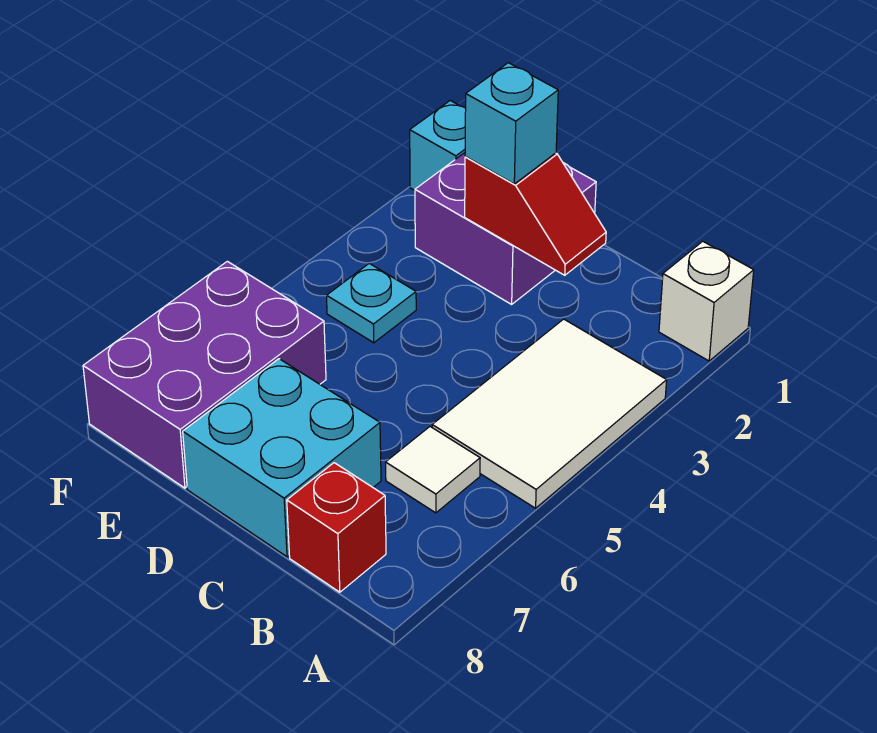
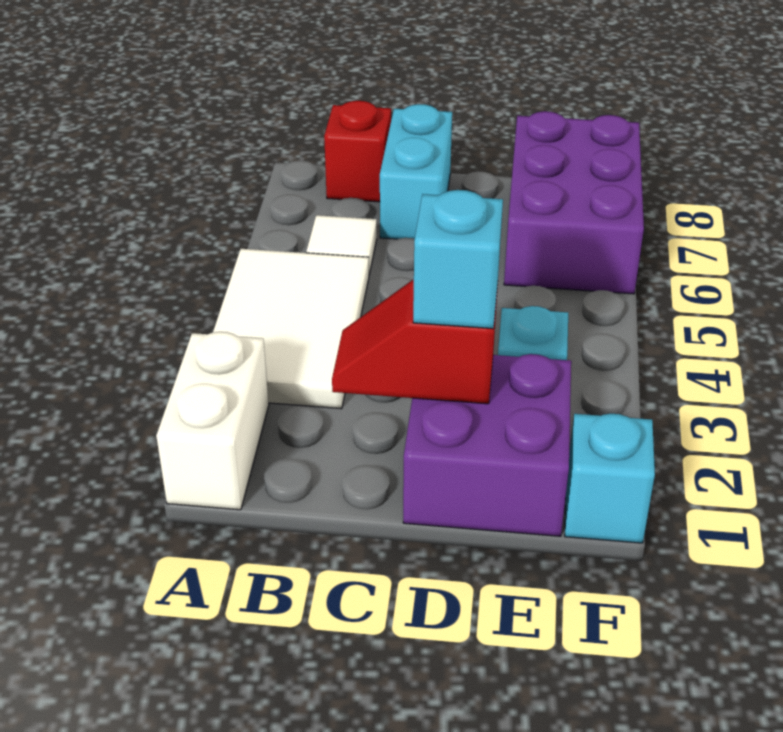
white brick A1 level 1 -> white brick A1:A2 level 1
cyan brick C7:D8 level 1 -> cyan brick C7:C8 level 1

